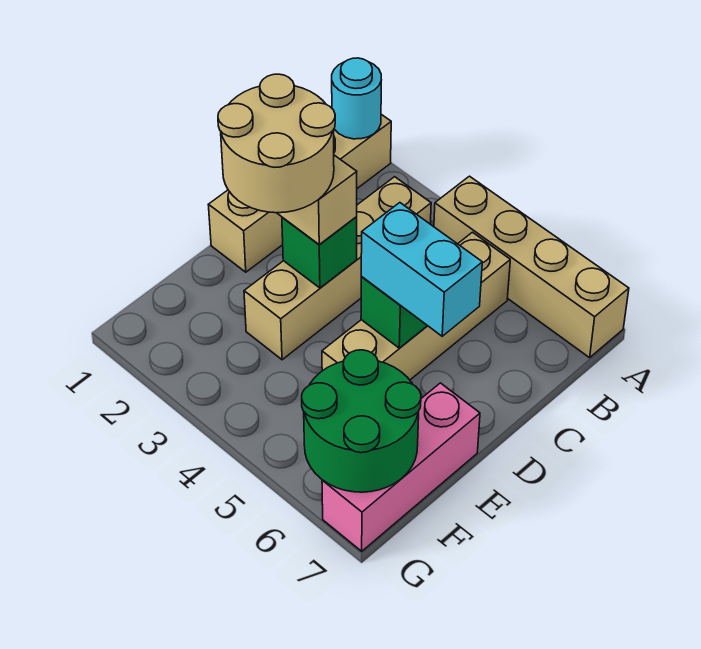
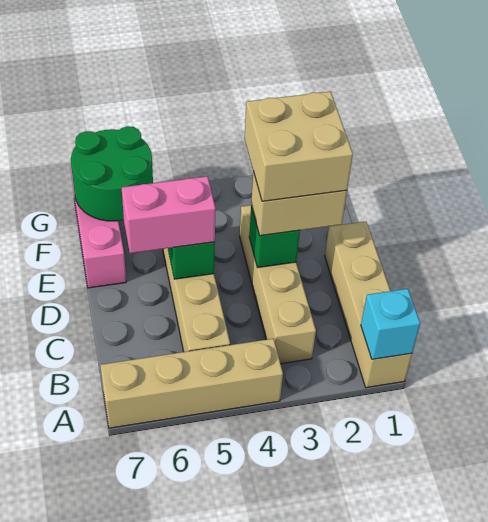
cyan round brick A1 level 2 -> cyan brick A1 level 2
tan round brick D2:E3 level 4 -> tan brick D2:E3 level 4
cyan brick D5:D6 level 3 -> pink brick D5:D6 level 3

